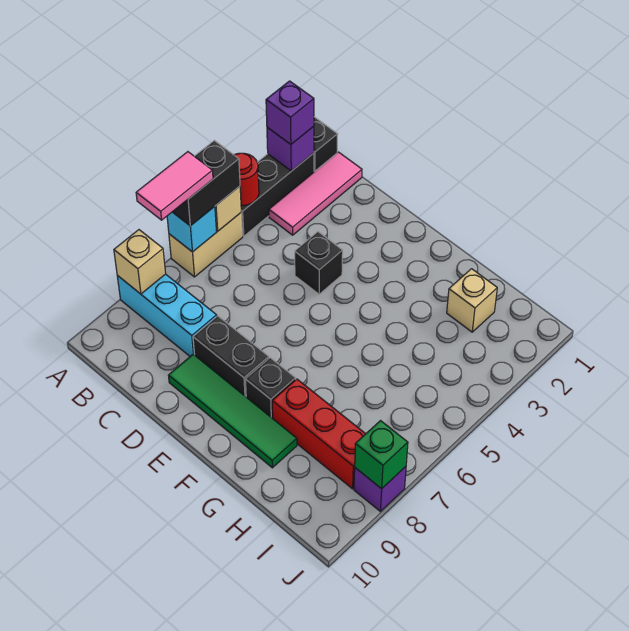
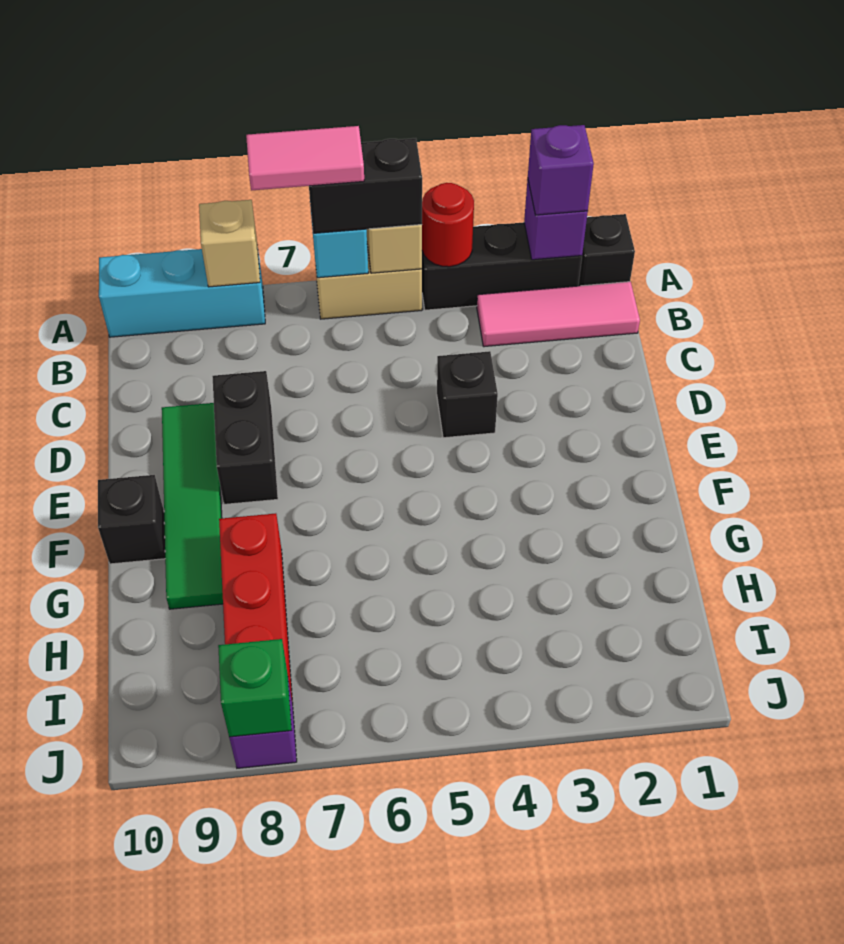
cyan brick A8:C8 level 1 -> cyan brick A8:A10 level 1
black brick F8 level 1 -> black brick F10 level 1
tan brick H2 level 1 -> none

